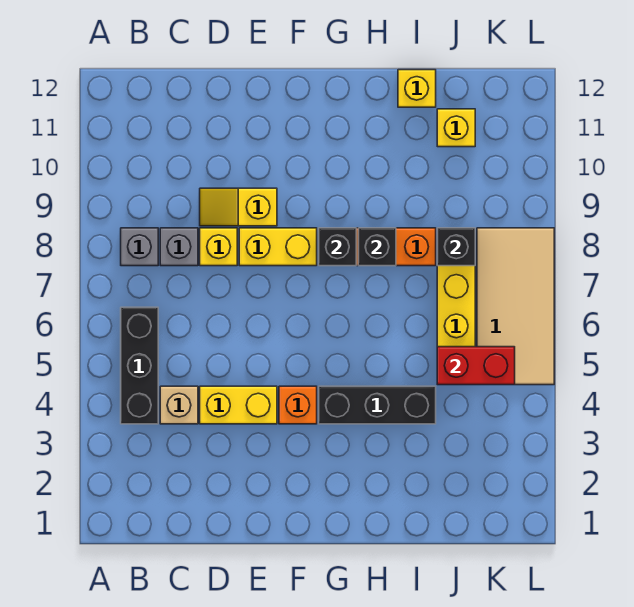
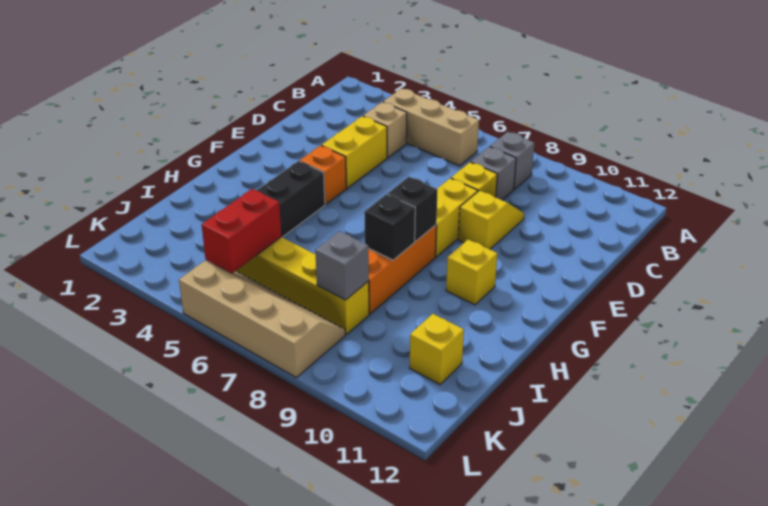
black brick B4:B6 level 1 -> tan brick B4:B6 level 1
yellow brick I12 level 1 -> yellow brick G10 level 1
black brick J8 level 2 -> grey brick J8 level 2
tan tile K5:L8 level 1 -> tan slope K5:L8 level 1 top L

